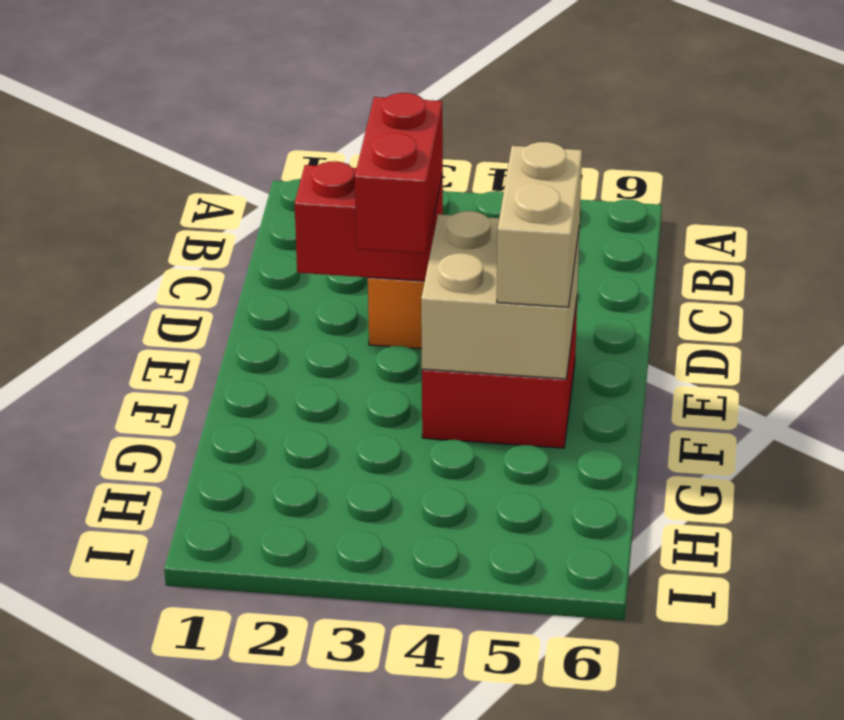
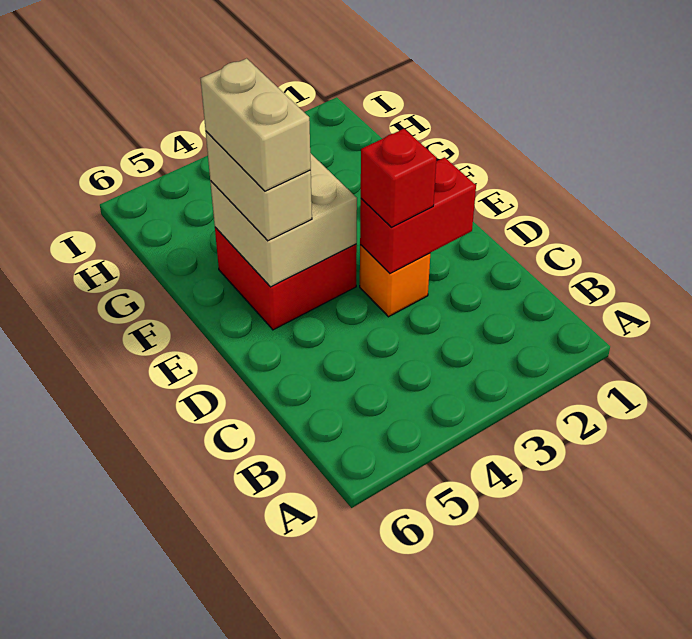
red brick D3:E3 level 3 -> red brick D3 level 3
none -> tan brick E5:F5 level 4

